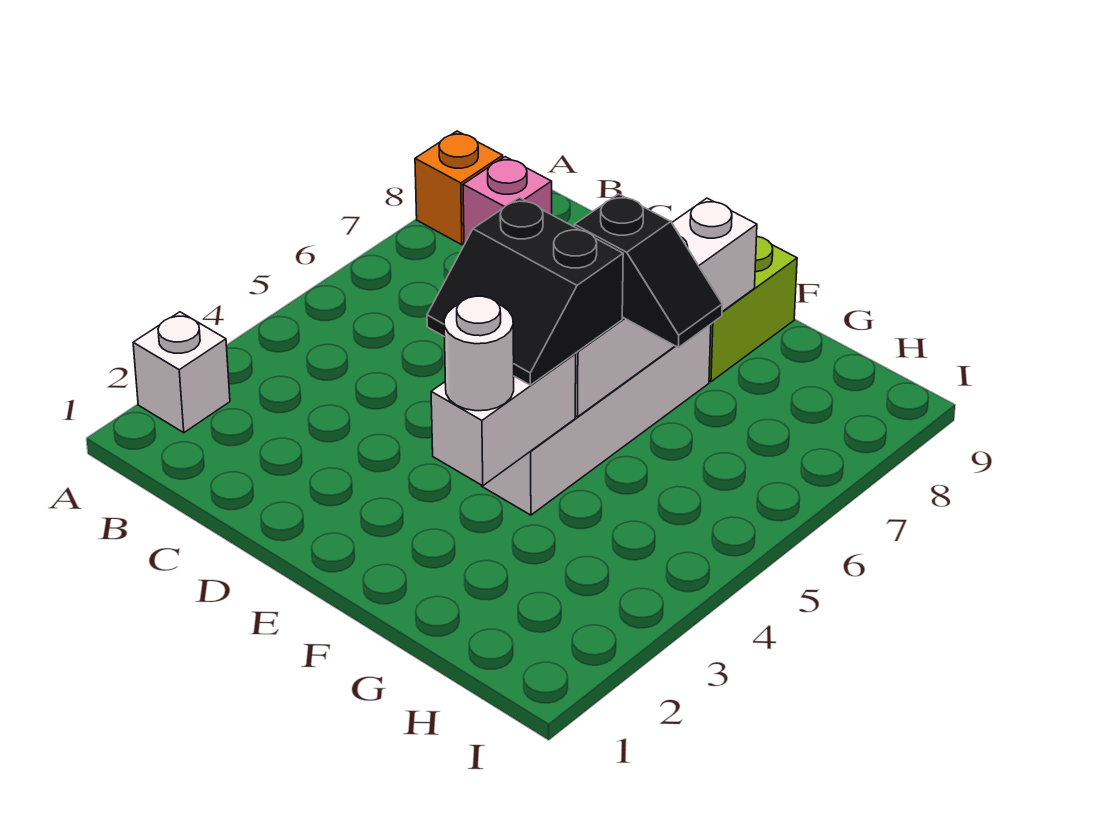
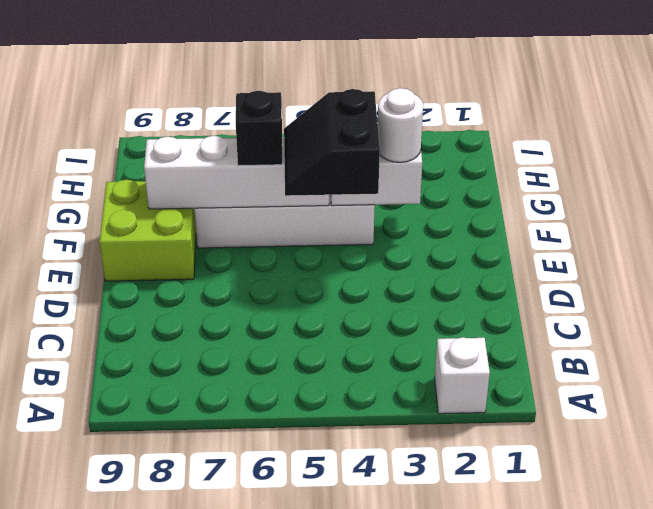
orange brick A8 level 1 -> none
pink brick B8 level 1 -> none
black slope E4:F5 level 3 top 5 -> black slope E4:F5 level 3 top 4

